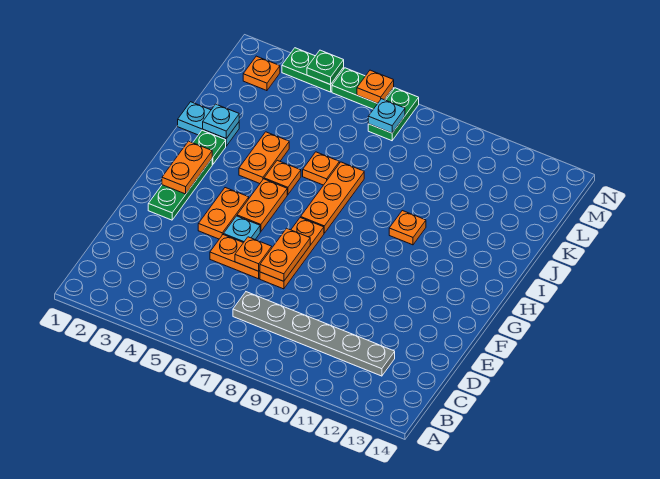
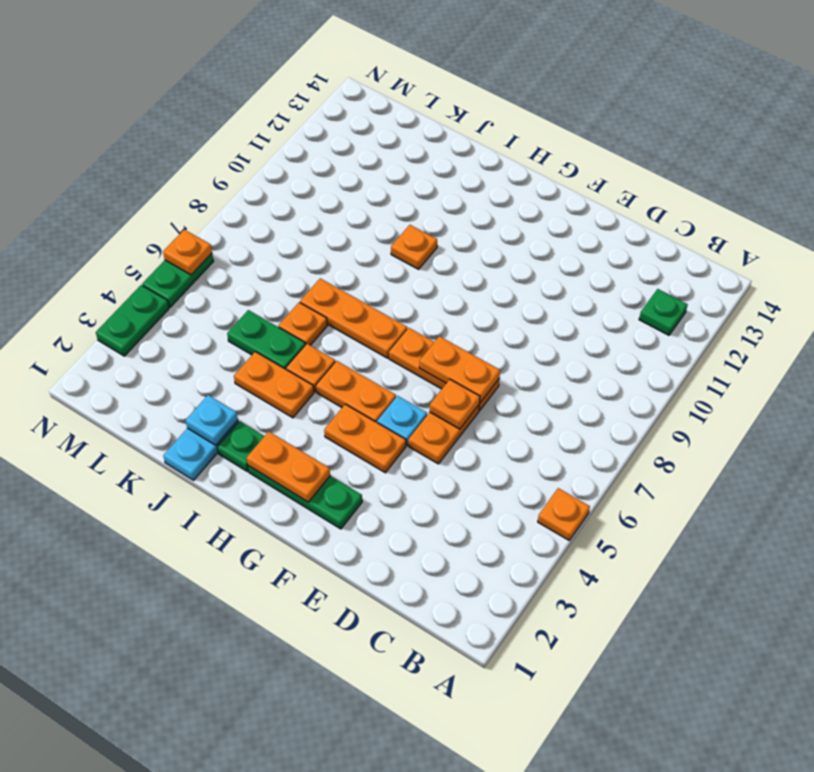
grey plate C7:C12 level 1 -> none
orange plate M2 level 1 -> orange plate A5 level 1
green plate M7:N7 level 1 -> green plate J5:K5 level 1
cyan plate M7 level 2 -> none
green plate N4 level 2 -> green plate B12 level 1

